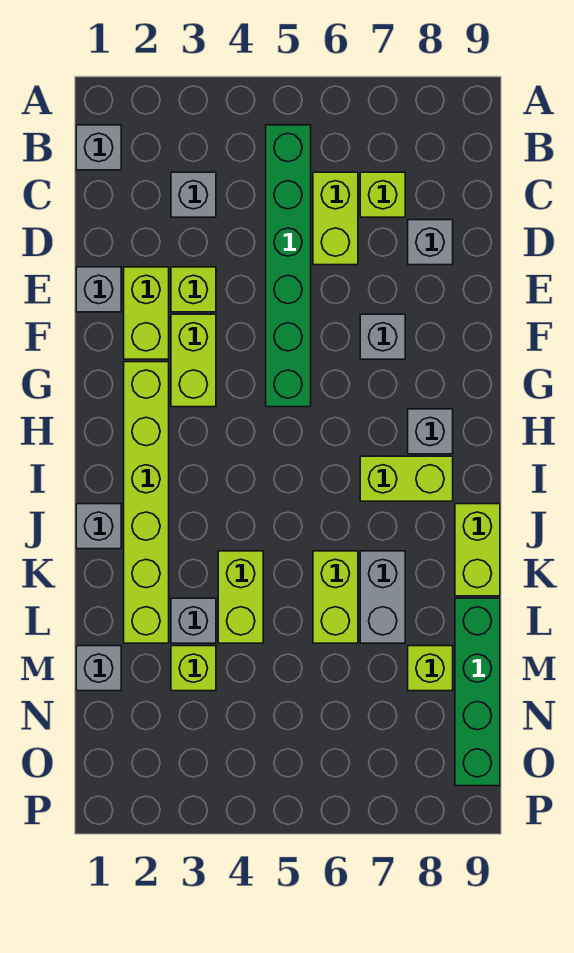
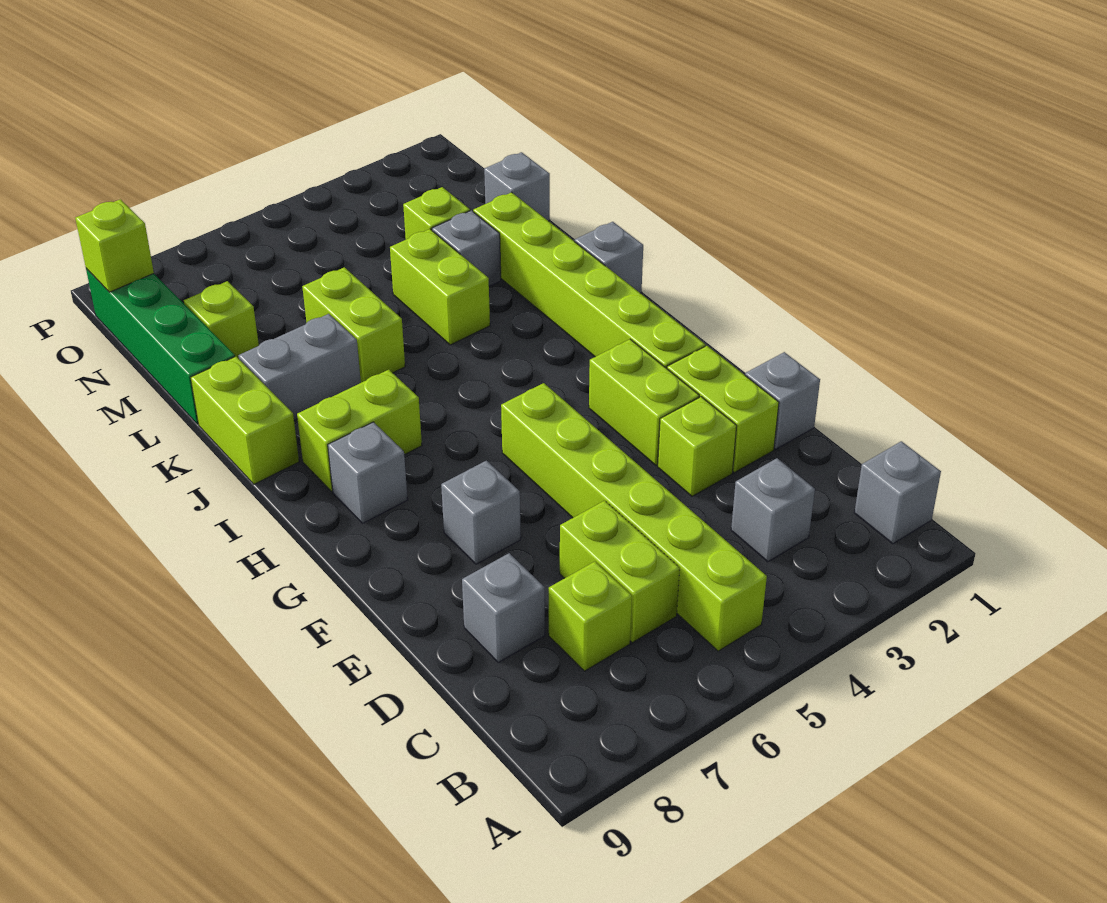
green brick B5:G5 level 1 -> lime brick B5:G5 level 1
grey brick K7:L7 level 1 -> grey brick K7:K8 level 1
none -> lime brick O9 level 2

